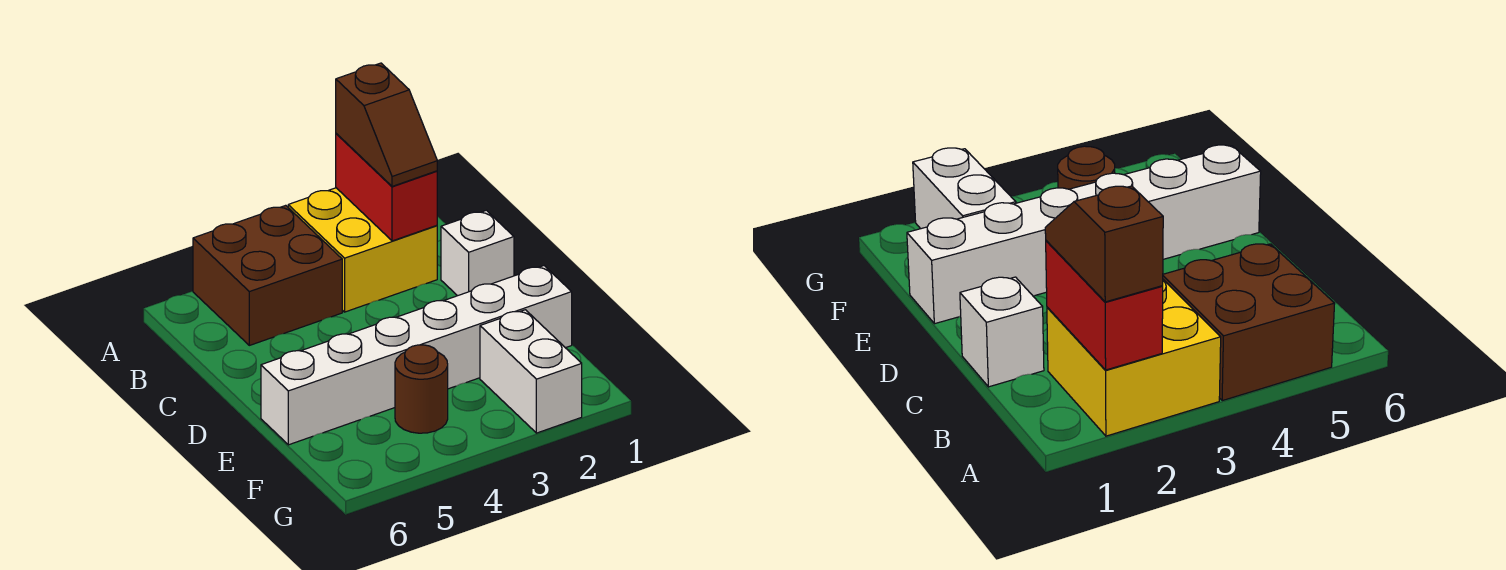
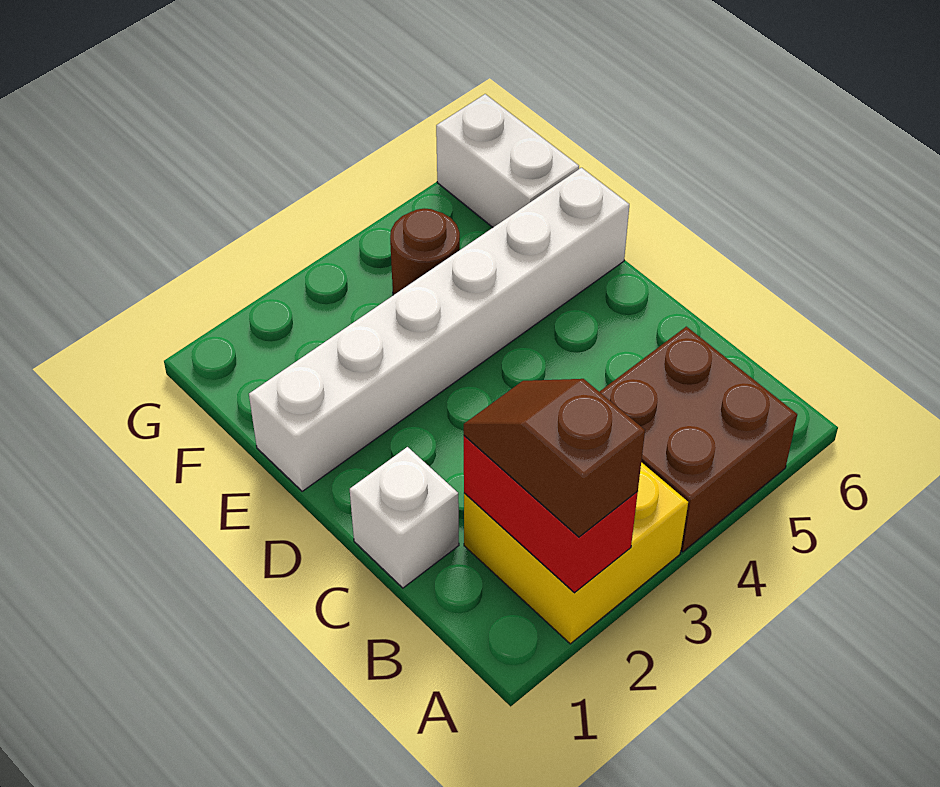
white brick F2:G2 level 1 -> white brick F6:G6 level 1

